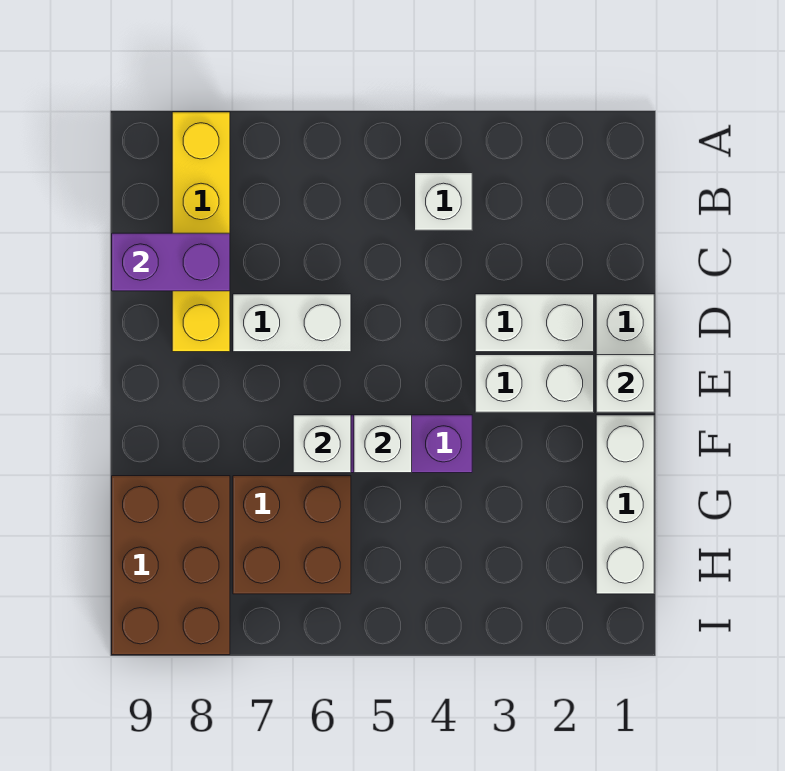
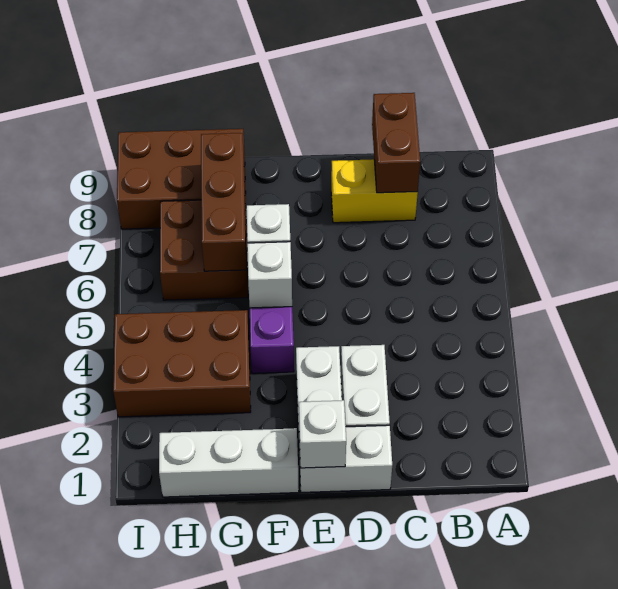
yellow brick A8:D8 level 1 -> yellow brick C8:D8 level 1
white brick B4 level 1 -> none
purple brick C8:C9 level 2 -> brown brick C8:C9 level 2
white brick D6:D7 level 1 -> none
none -> brown brick G3:I4 level 1
none -> brown brick G6:G8 level 2

